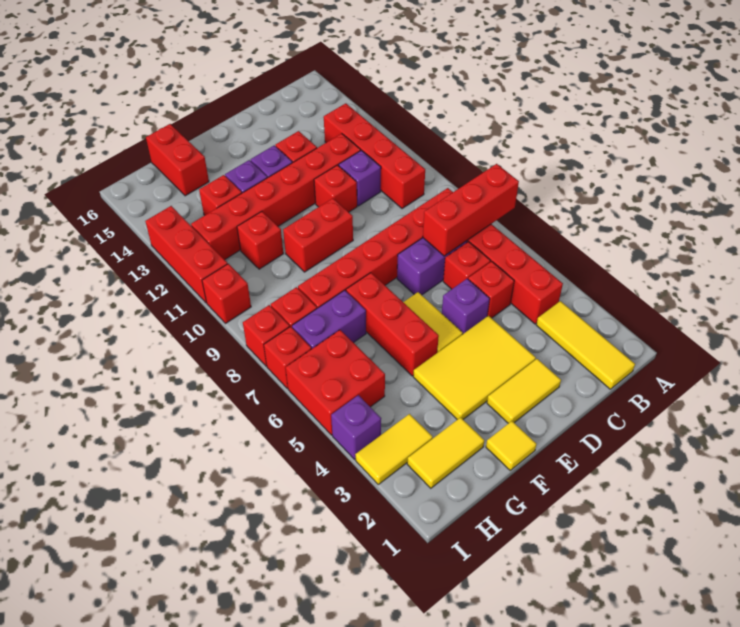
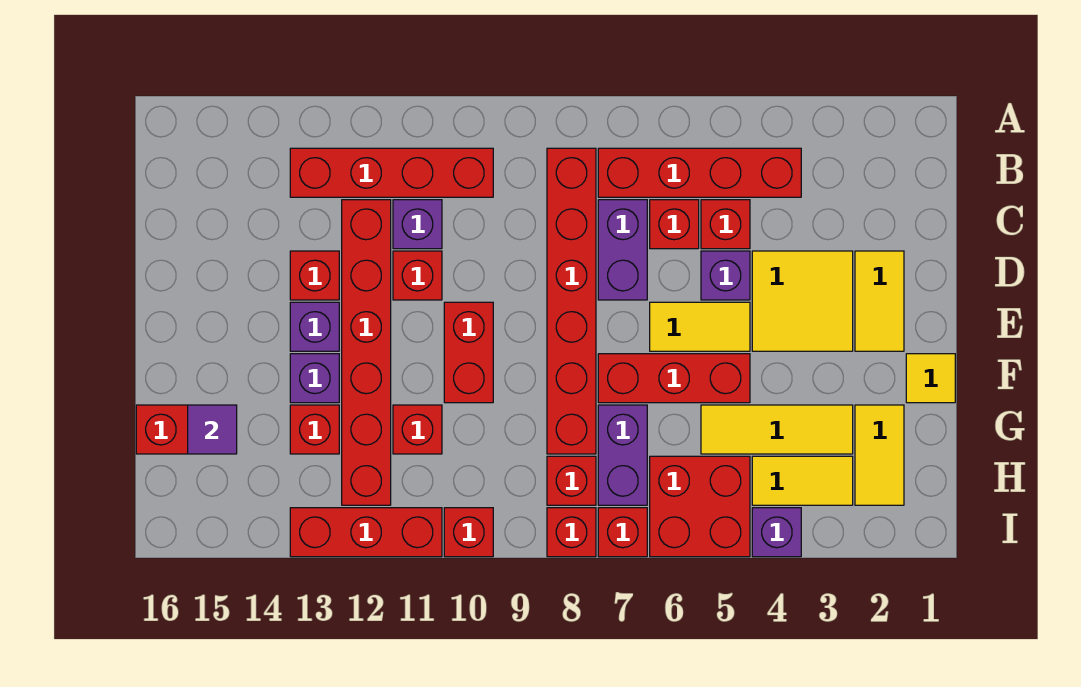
red brick A7:C7 level 2 -> none
yellow tile B1:B3 level 1 -> yellow tile G3:G5 level 1
yellow tile D3:F4 level 1 -> yellow tile D3:E4 level 1
none -> purple tile G15 level 2
yellow tile H3:I3 level 1 -> yellow tile H3:H4 level 1

